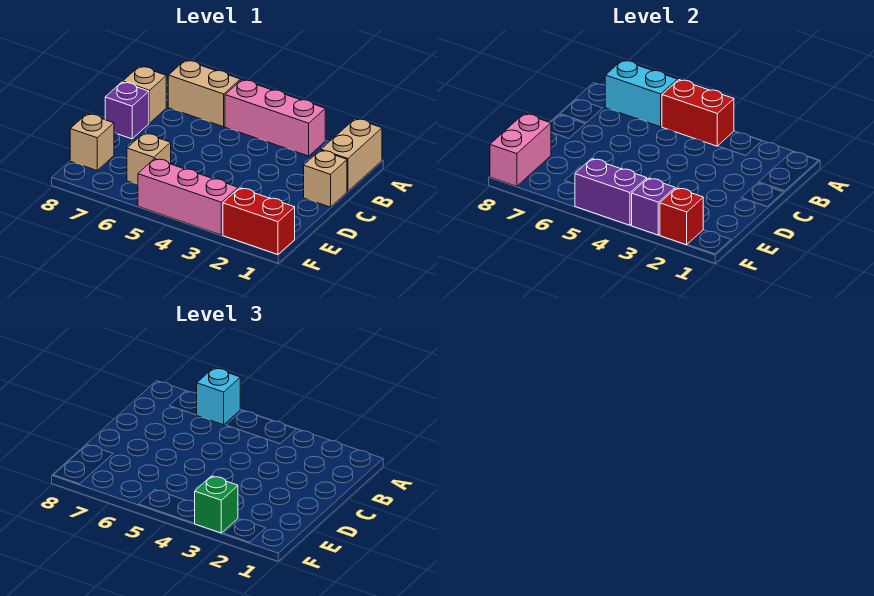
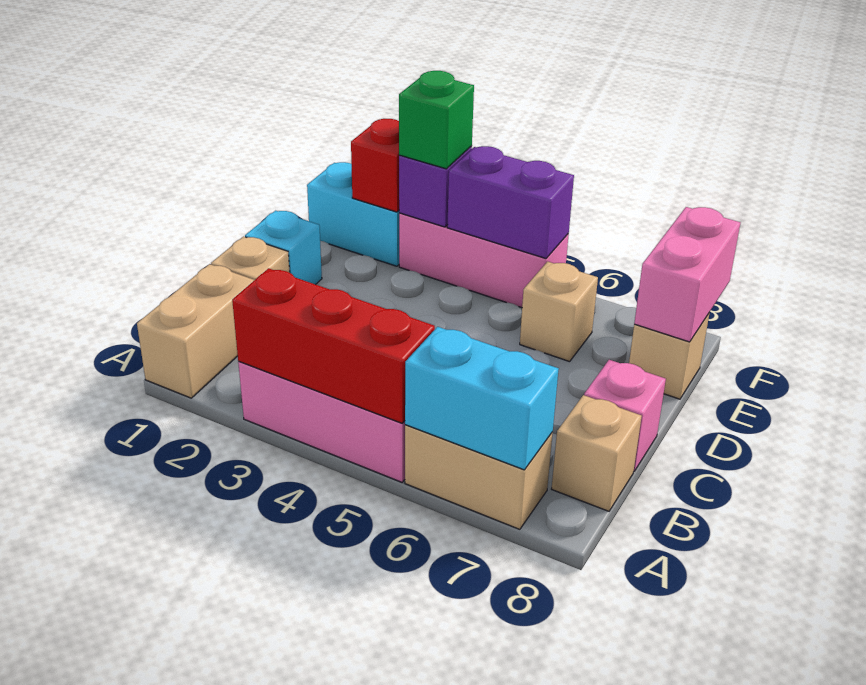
red brick A4:A5 level 2 -> red brick A3:A5 level 2
cyan brick A6 level 3 -> cyan brick D1 level 1
purple brick C8 level 1 -> pink brick C8 level 1
red brick F1:F2 level 1 -> cyan brick F1:F2 level 1

